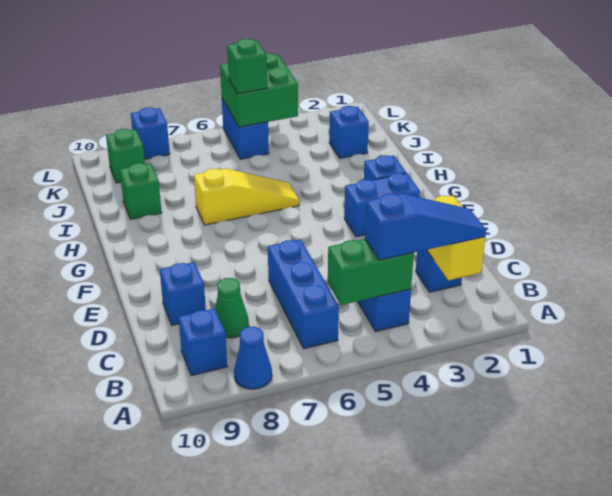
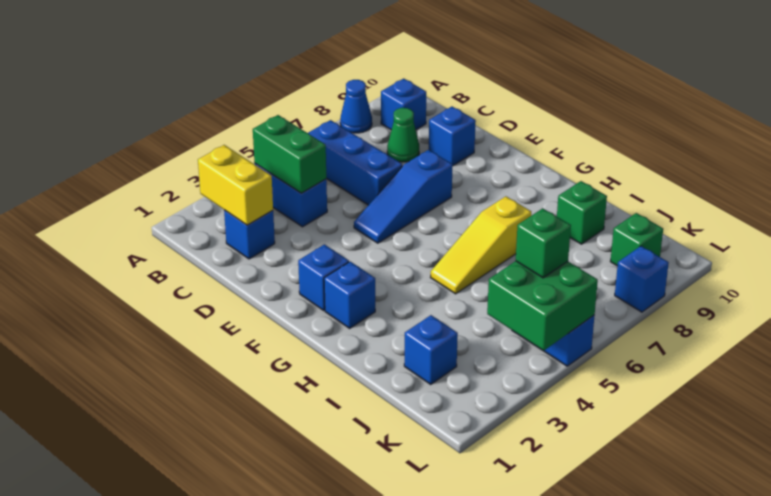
blue slope B2:B4 level 3 top 4 -> blue slope E5:E7 level 1 top 7
green brick B4:B5 level 2 -> green brick B4:C4 level 2
blue brick F2:F3 level 1 -> blue brick F2 level 1

